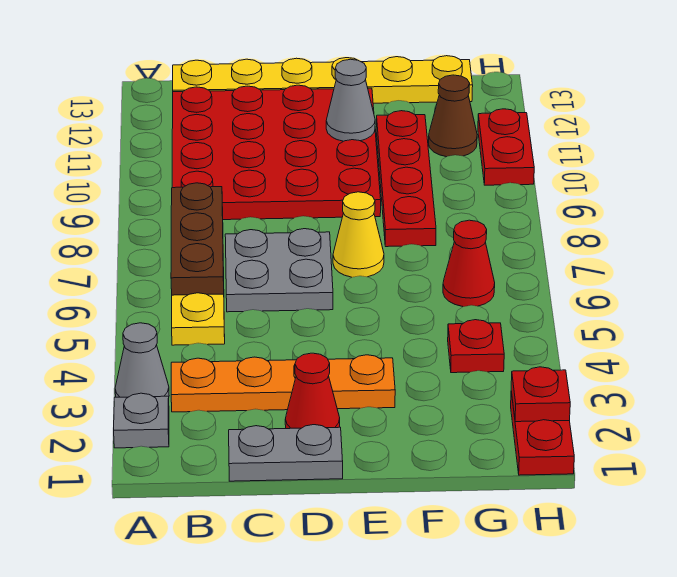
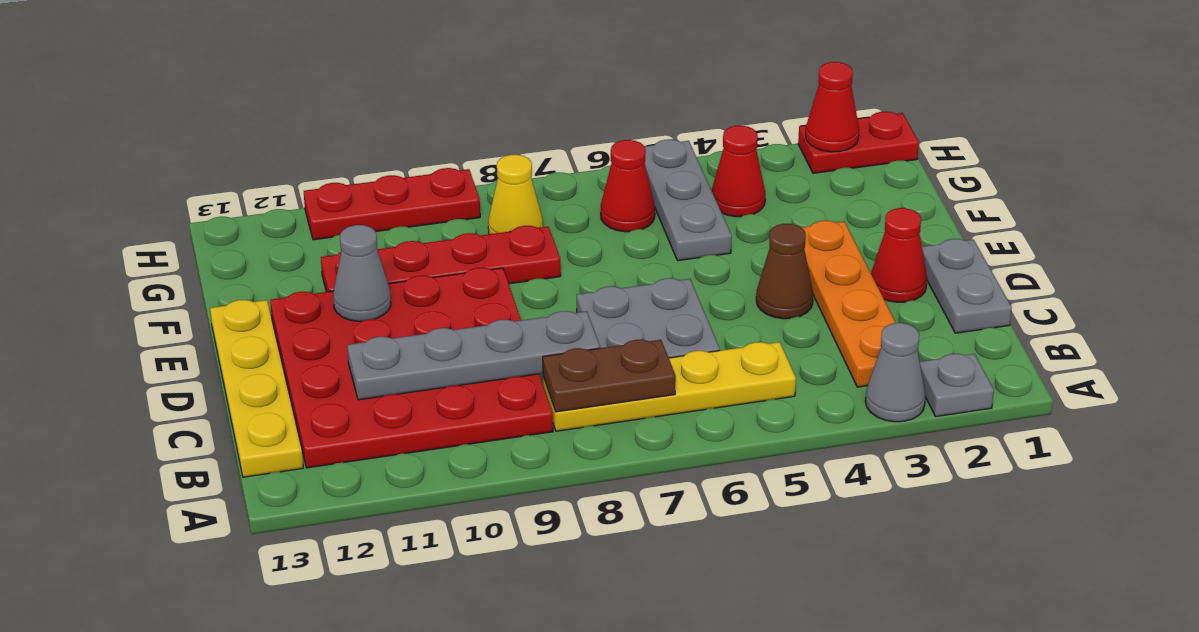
brown plate B6:B8 level 2 -> brown plate B7:B8 level 2
yellow plate B13:G13 level 1 -> yellow plate B13:E13 level 1
none -> grey plate C8:C11 level 2
yellow cone E7 level 1 -> yellow cone G8 level 1
none -> grey plate F5:H5 level 1
red plate G4 level 1 -> red cone G4 level 1
brown cone G11 level 1 -> brown cone D4 level 1
red plate H2 level 2 -> red cone H2 level 2
red plate H10:H11 level 1 -> red plate H9:H11 level 1

